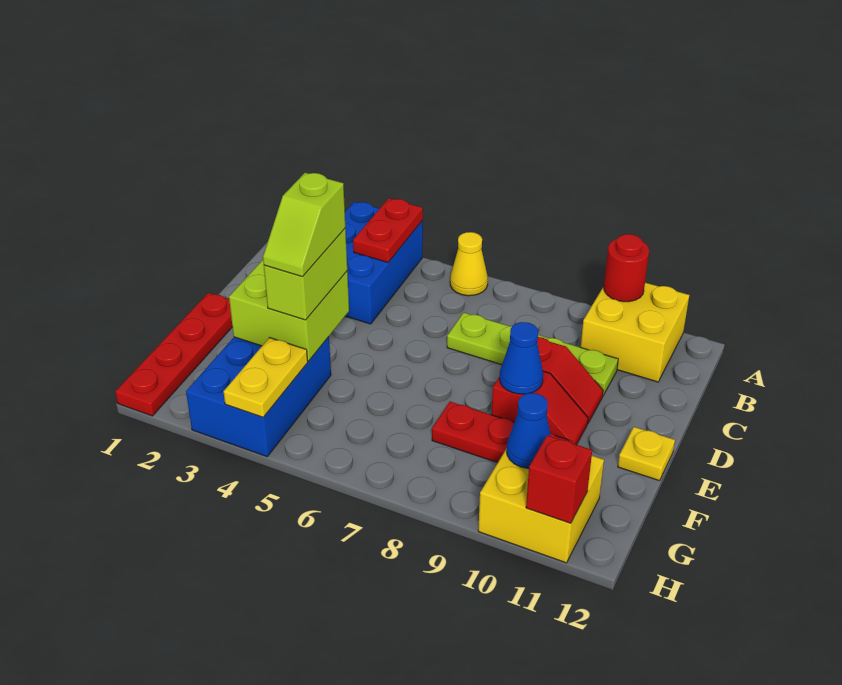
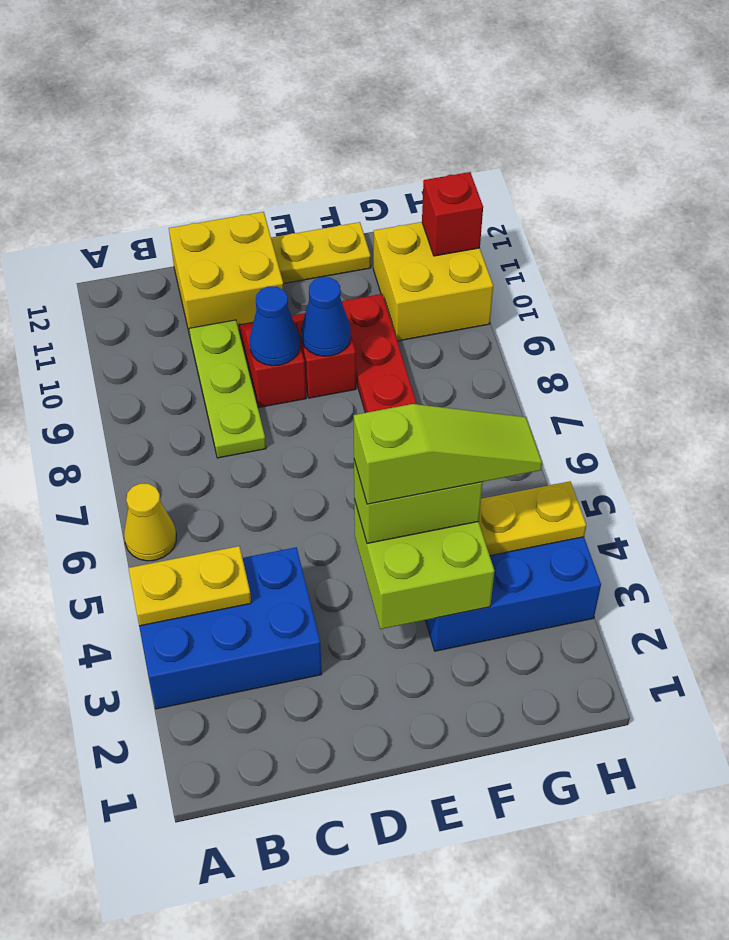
red plate A4:B4 level 2 -> yellow plate A4:B4 level 2
yellow brick A10:B11 level 1 -> yellow brick C11:D12 level 1
red round brick A10 level 2 -> none
lime plate C7:C10 level 1 -> lime plate C8:C10 level 1
red plate E1:H1 level 1 -> none
lime slope E4:F4 level 4 top E -> lime slope E4:G4 level 4 top E
yellow plate E12 level 1 -> yellow plate E12:F12 level 1
blue cone G10 level 2 -> blue cone D9 level 2

